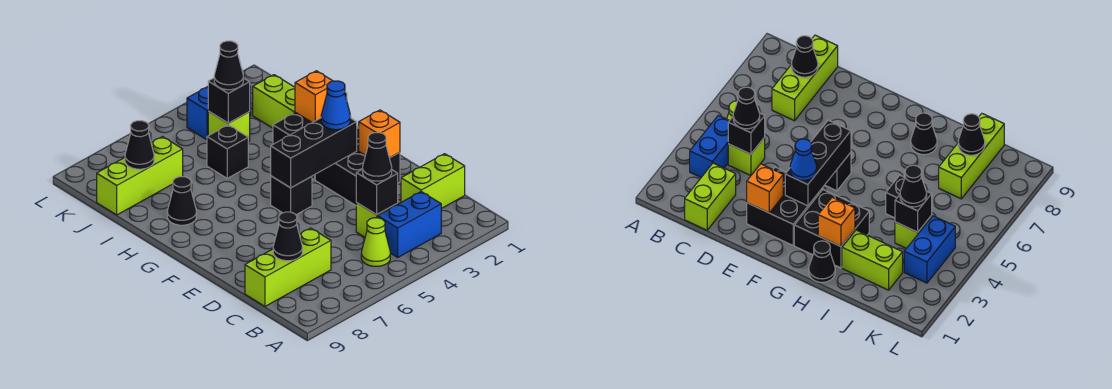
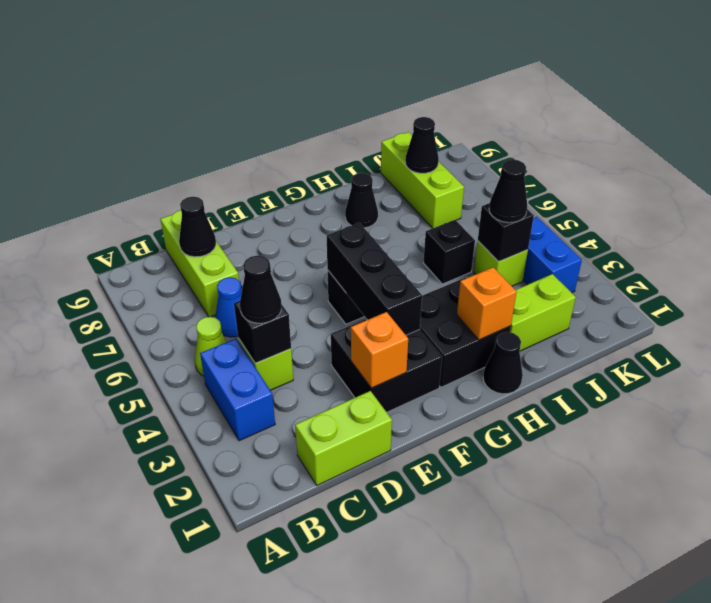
lime brick C1:C2 level 1 -> lime brick C1:D1 level 1
blue cone F3 level 3 -> blue cone C6 level 1

